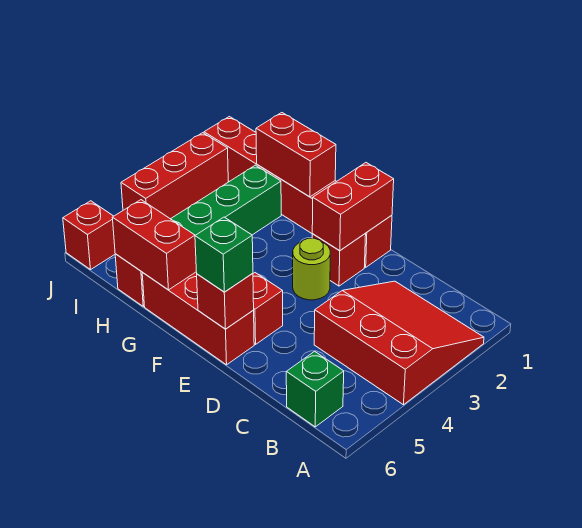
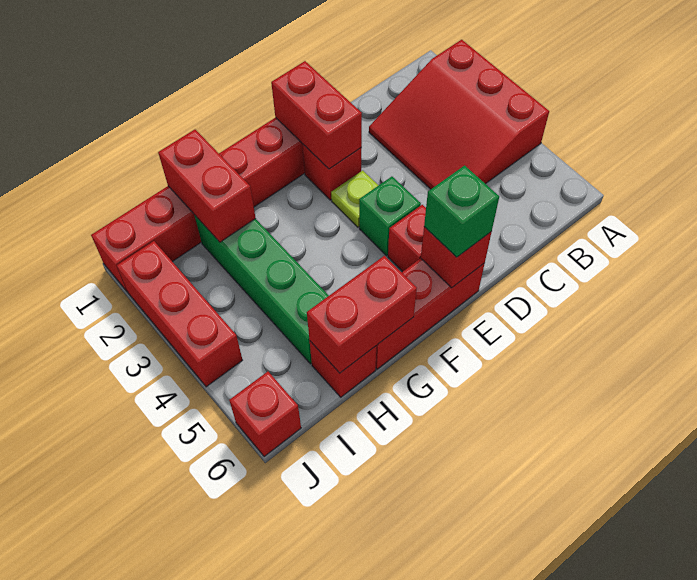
red slope A2:C4 level 1 top 4 -> red slope A2:C4 level 1 top A
green brick B6 level 1 -> green brick E4 level 1
lime round brick E3 level 1 -> lime plate E3 level 1
red brick G1:H1 level 2 -> red brick H1:H2 level 2

